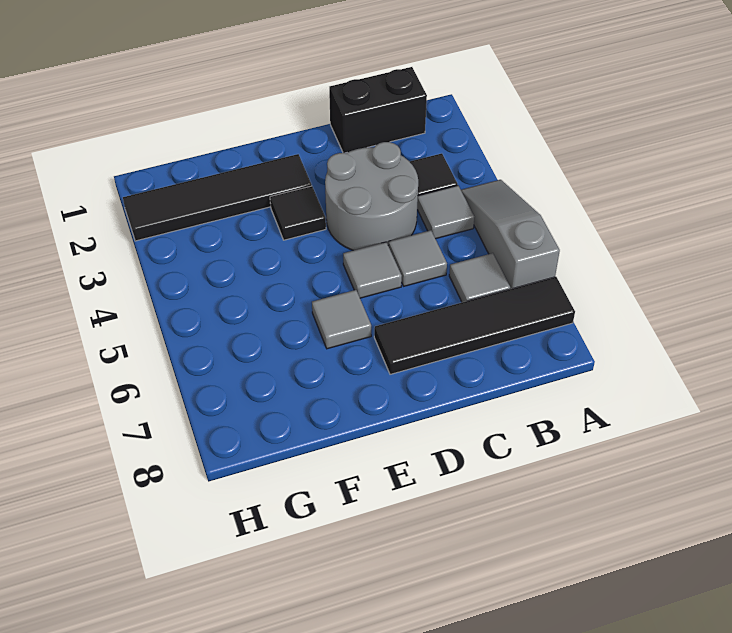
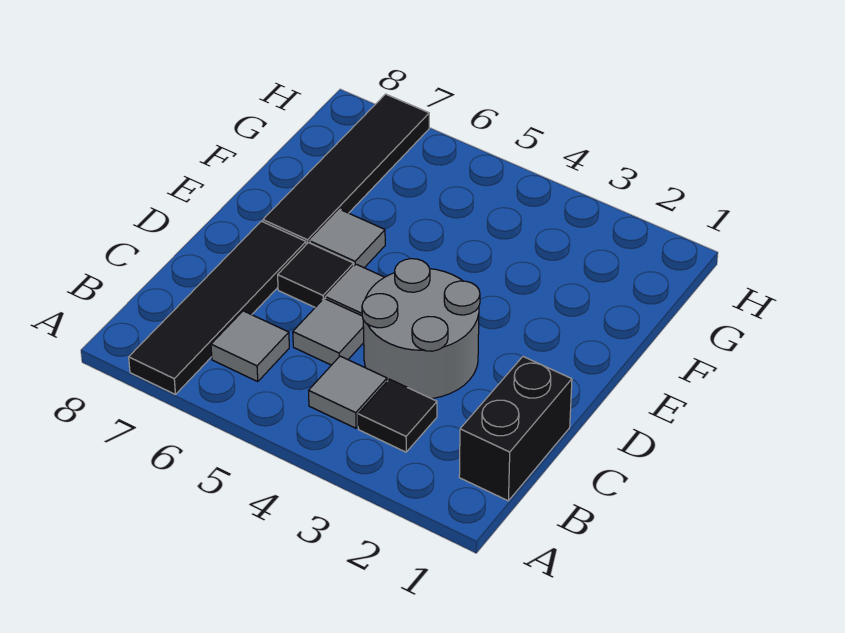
grey slope A4:A6 level 1 top 6 -> none
black tile E2:H2 level 1 -> black tile E7:H7 level 1
black tile E3 level 1 -> black tile D6 level 1

